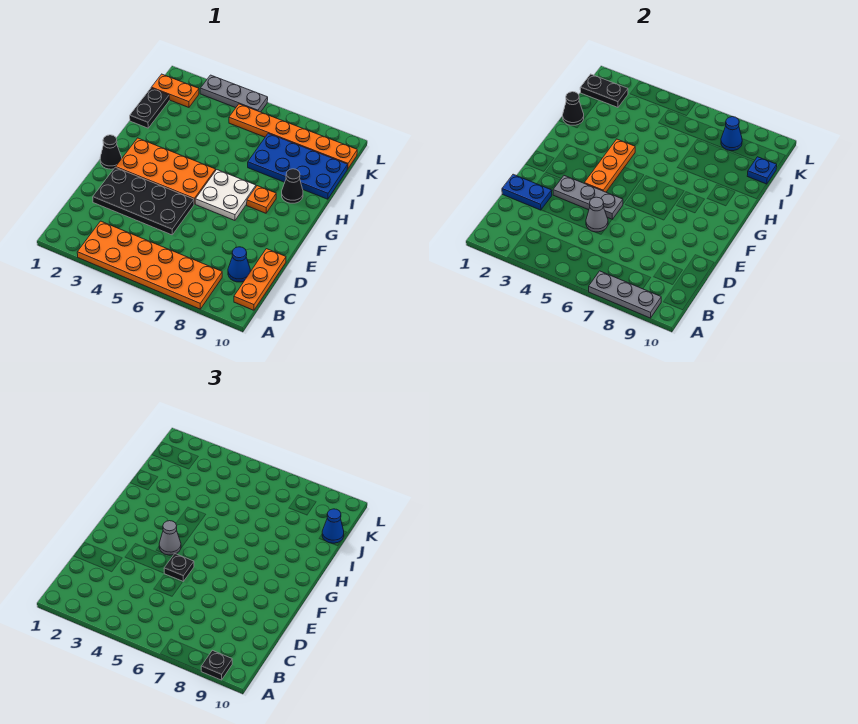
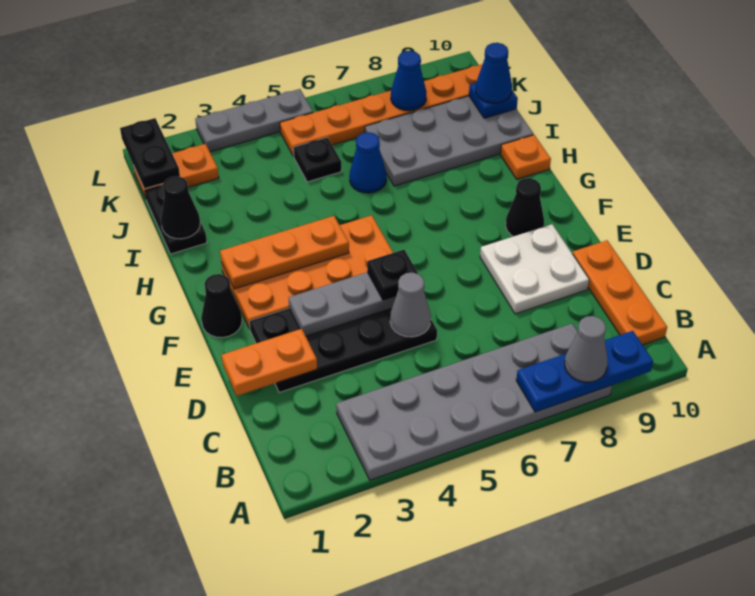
orange plate A3:B8 level 1 -> grey plate A3:B8 level 1
grey plate A7:A9 level 2 -> blue plate A7:A9 level 2
black plate A9 level 3 -> black plate J5 level 1
blue cone C9 level 1 -> blue cone I6 level 1
blue plate D1:D2 level 2 -> orange plate D1:D2 level 2
orange plate F4:H4 level 2 -> orange plate G2:G4 level 2
grey cone F4 level 3 -> grey cone A8 level 3
white plate F6:G7 level 1 -> white plate D8:E9 level 1
orange plate G8 level 1 -> orange plate H10 level 1
black cone H9 level 1 -> black cone F9 level 1
blue plate I7:J10 level 1 -> grey plate I7:J10 level 1
black plate K1:K2 level 2 -> black plate K1:L1 level 2

